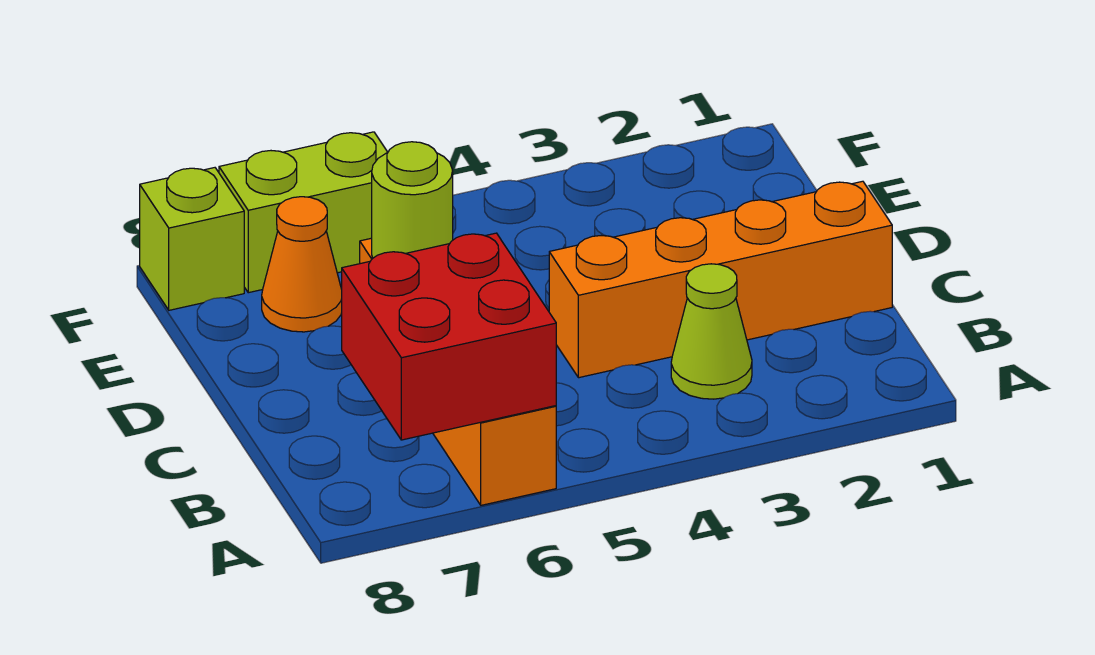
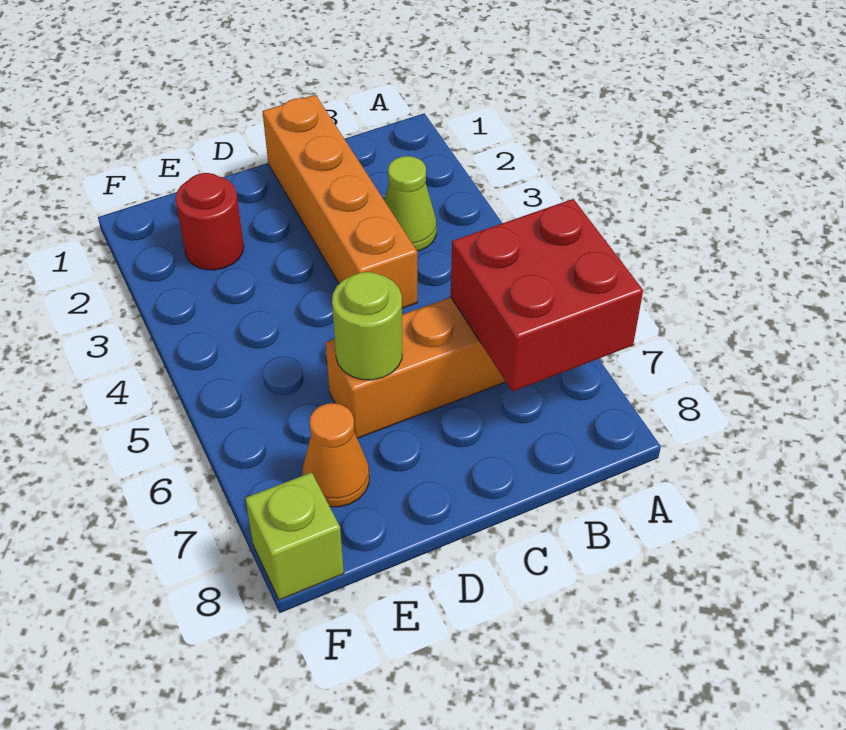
none -> red round brick E2 level 1
lime brick F6:F7 level 1 -> none

